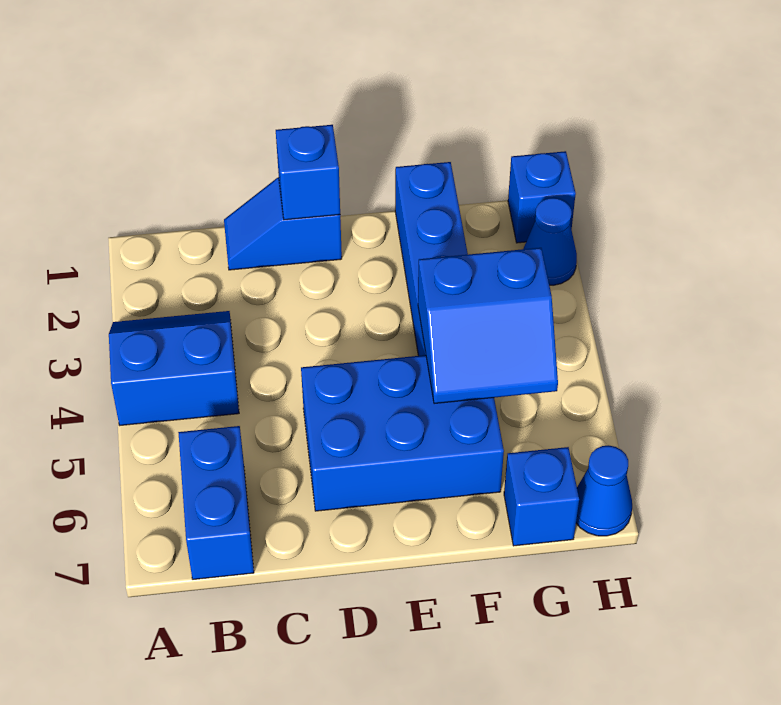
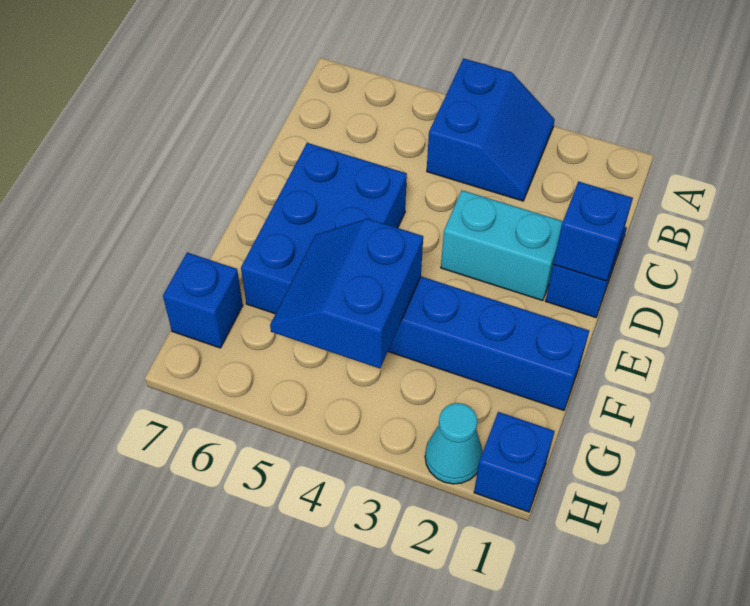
blue brick B6:B7 level 1 -> none
none -> cyan brick D2:D3 level 1
blue cone H2 level 1 -> cyan cone H2 level 1
blue cone H7 level 1 -> none

